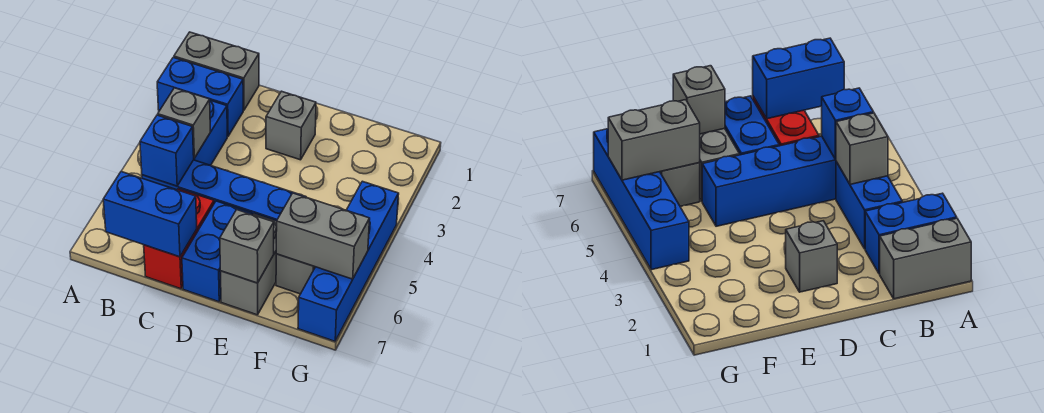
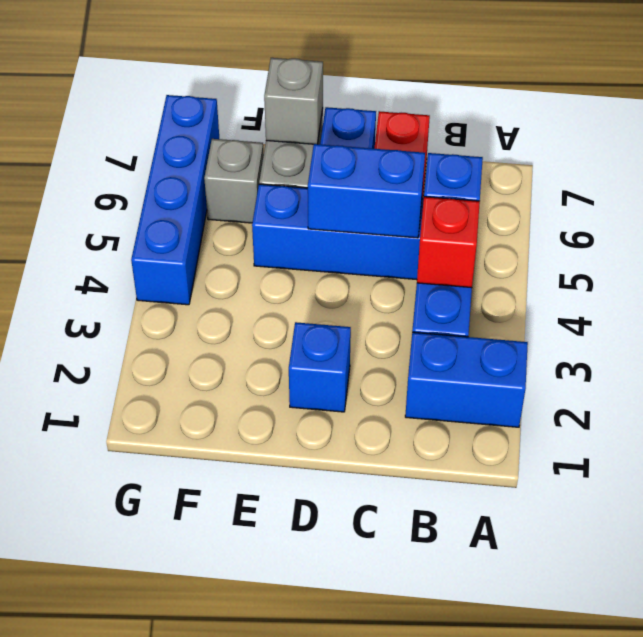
grey brick A1:B1 level 1 -> none
grey brick B4 level 2 -> red brick B4 level 2
blue brick B7:C7 level 2 -> blue brick C5:D5 level 2
grey brick D2 level 1 -> blue brick D2 level 1
grey brick F6:G6 level 2 -> none

